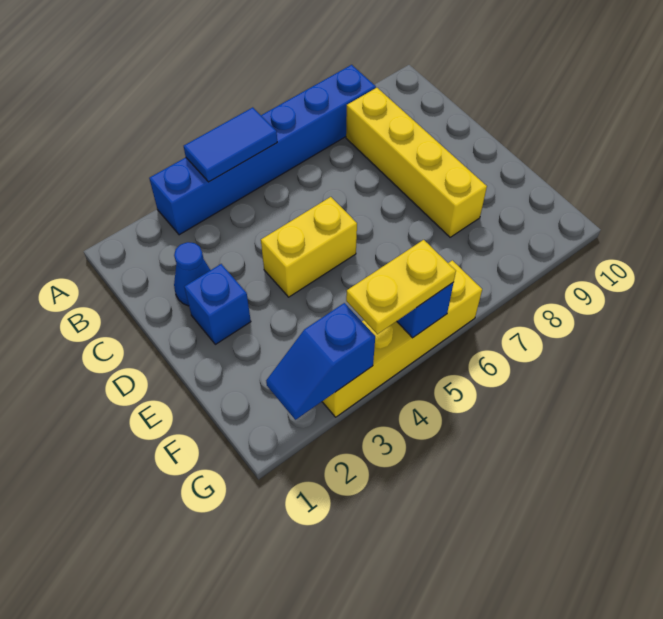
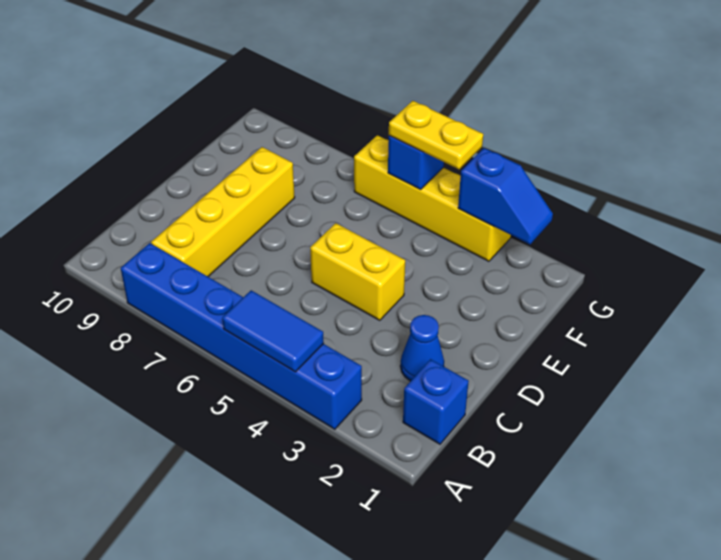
blue brick D2 level 1 -> blue brick B1 level 1

